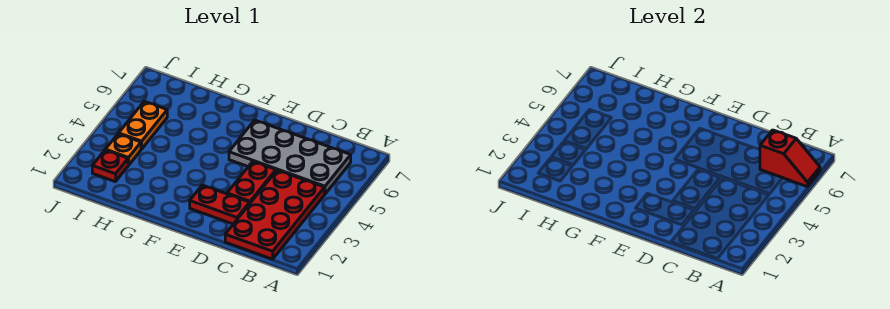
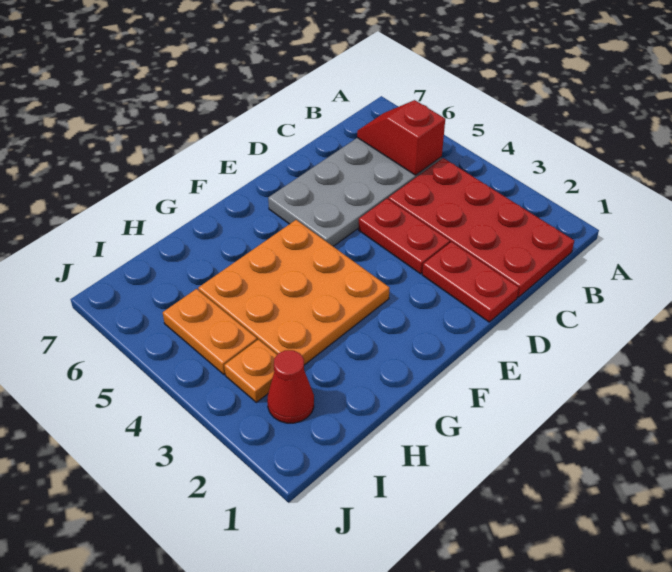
red slope A6:B6 level 2 top B -> red slope B5:B6 level 2 top 5
red plate D2:E2 level 1 -> red plate D1:D2 level 1
none -> orange plate F3:H5 level 1
red plate I2 level 1 -> red cone I2 level 1

